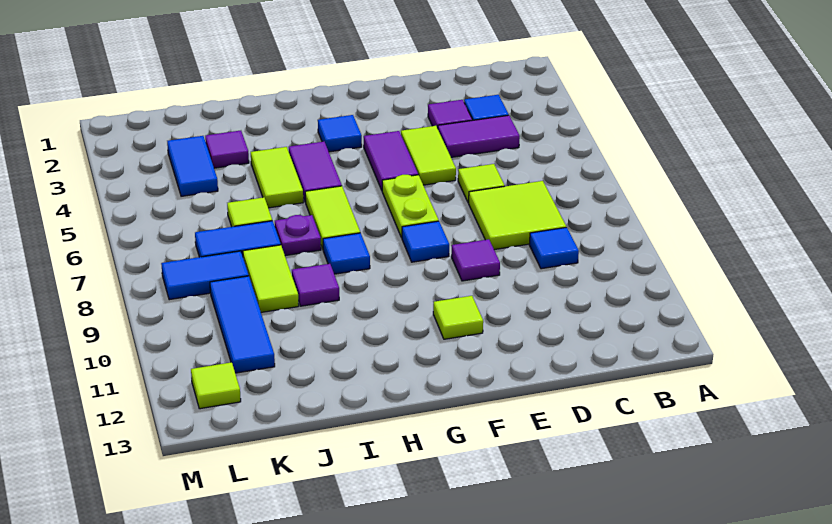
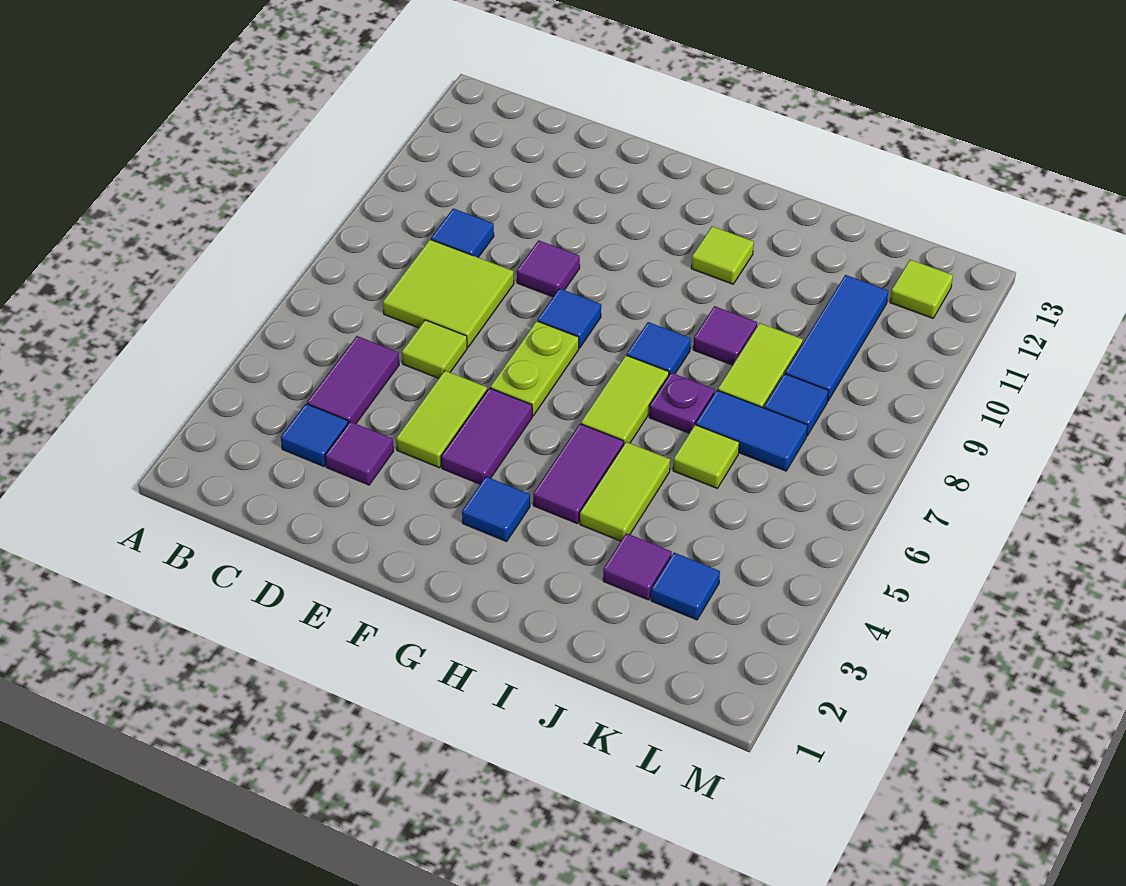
purple tile C4:D4 level 1 -> purple tile C4:C5 level 1
lime tile F11 level 1 -> lime tile H11 level 1
blue tile K3:K4 level 1 -> blue tile K3 level 1
blue tile K8:L8 level 1 -> blue tile K8 level 1

